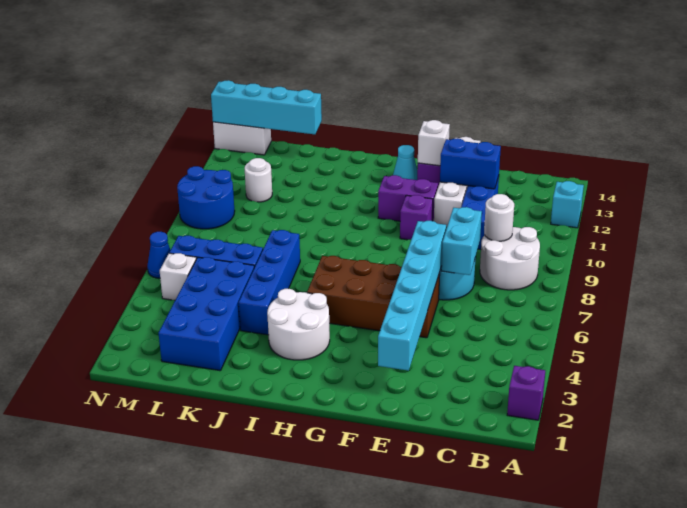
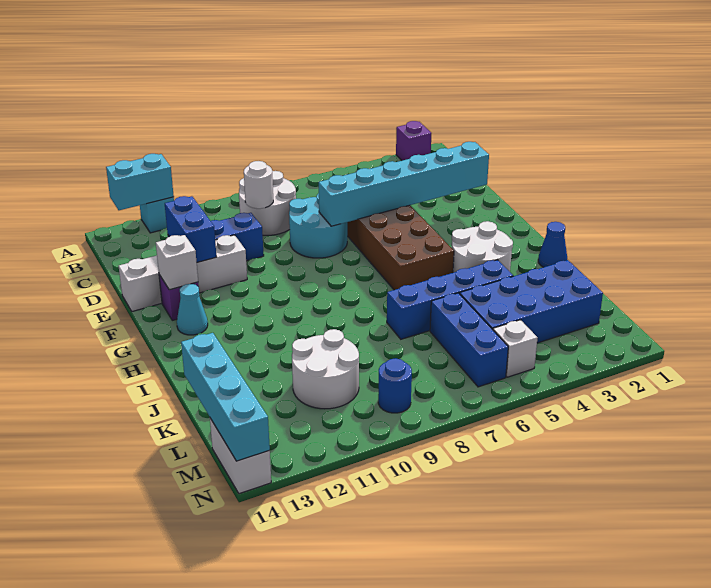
cyan brick D7:D8 level 2 -> cyan brick A12:A13 level 2
purple brick F10 level 1 -> none
purple brick F11:G11 level 1 -> none
white round brick L11 level 1 -> white round brick K10:L11 level 1
blue round brick M9:N10 level 1 -> blue round brick M9 level 1
blue cone N6 level 1 -> blue cone I1 level 1

